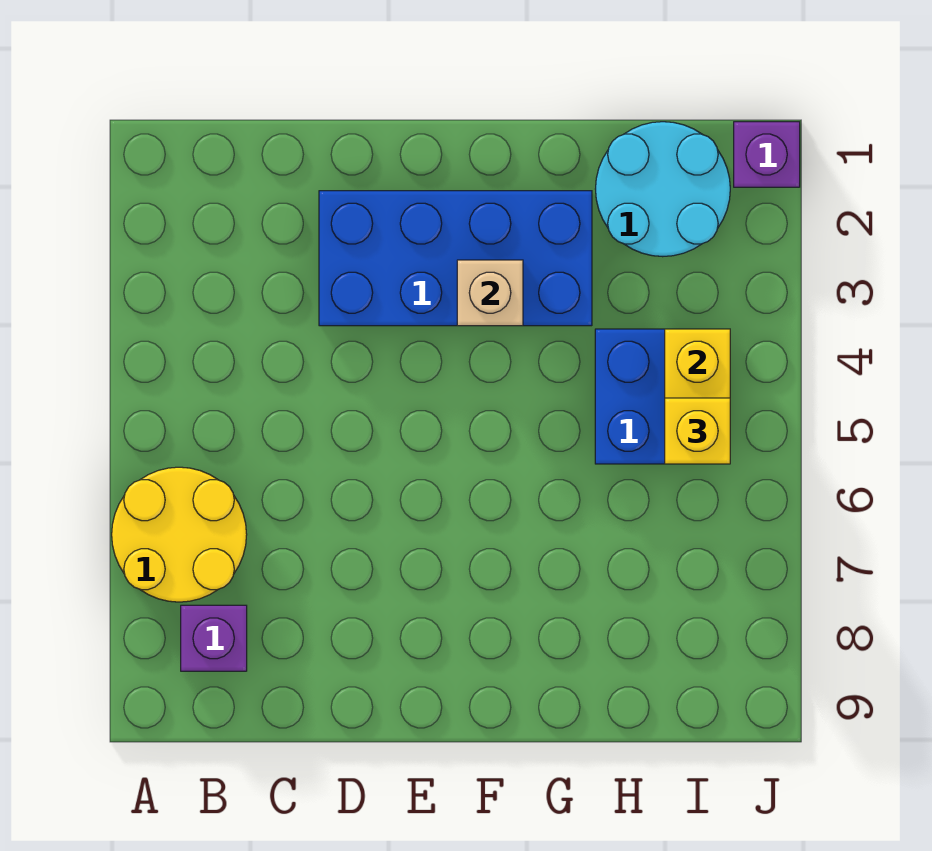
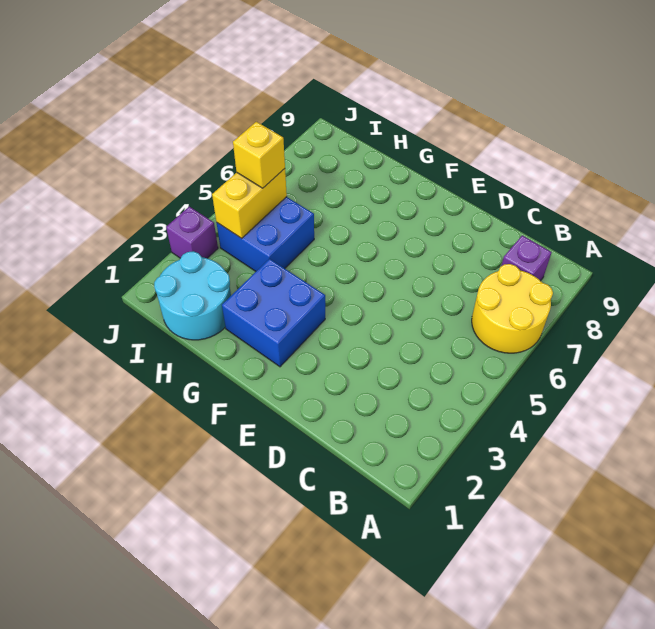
blue brick D2:G3 level 1 -> blue brick F2:G3 level 1
tan brick F3 level 2 -> none
purple brick J1 level 1 -> purple brick J3 level 1

